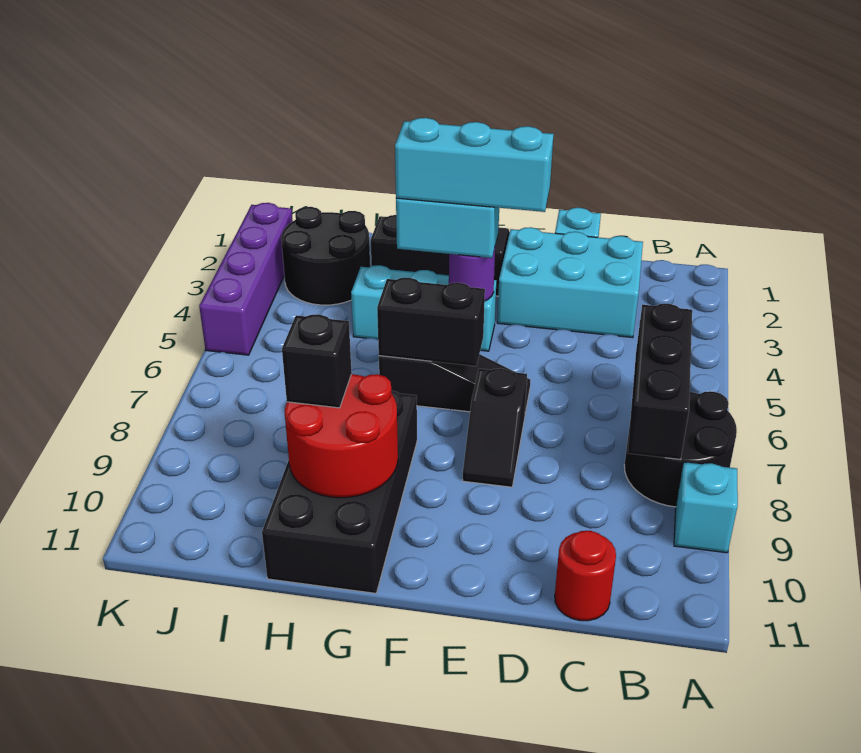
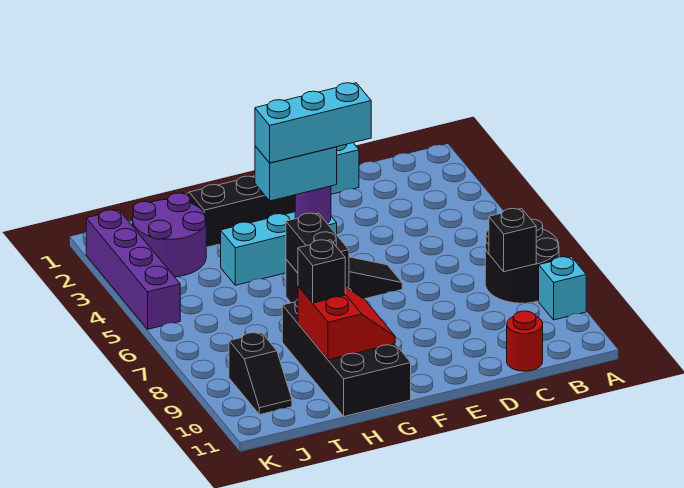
black brick B6:B8 level 2 -> black brick B8 level 2
cyan brick C2:E3 level 1 -> none
black slope E7:E8 level 1 top 7 -> black slope J9:J10 level 1 top 9
black brick F6:G6 level 2 -> black brick G6:G7 level 2
red round brick G9:H10 level 2 -> red slope G9:H10 level 2 top H
black round brick I2:J3 level 1 -> purple round brick I2:J3 level 1

